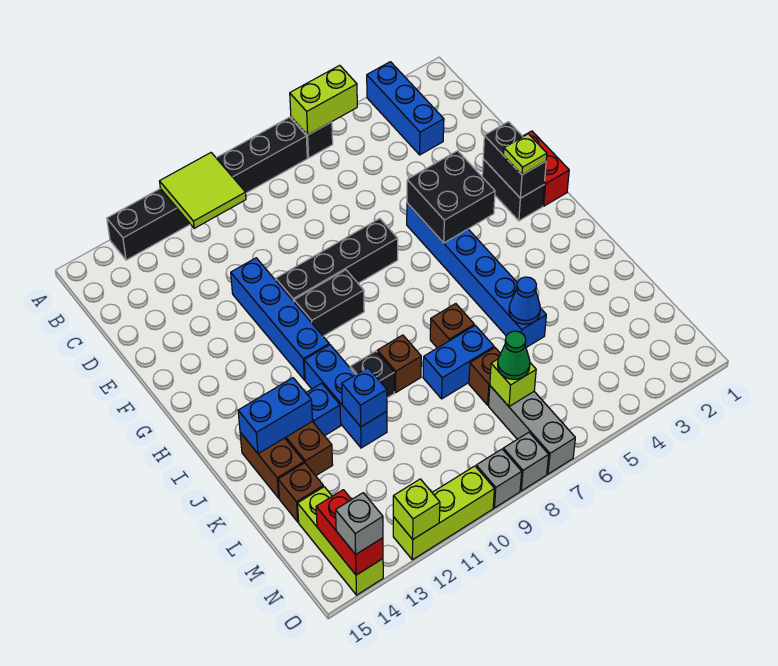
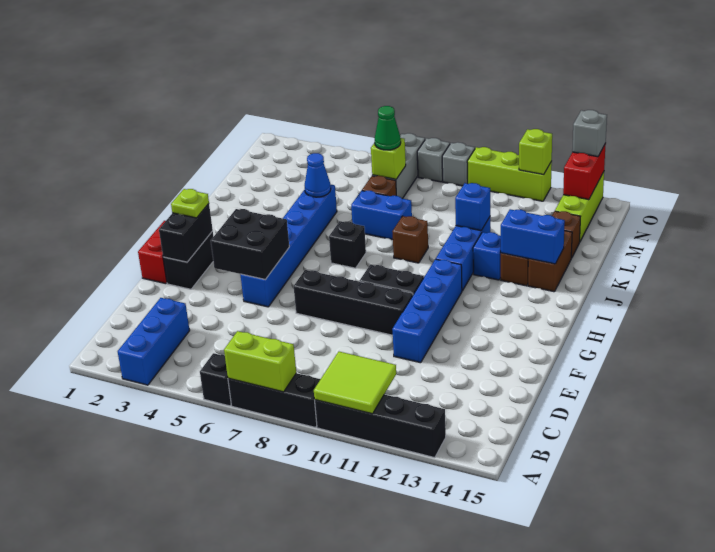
lime brick A5:A6 level 2 -> lime brick A7:A8 level 2
brown brick J7 level 1 -> none
black brick J10 level 1 -> black brick I7 level 1

